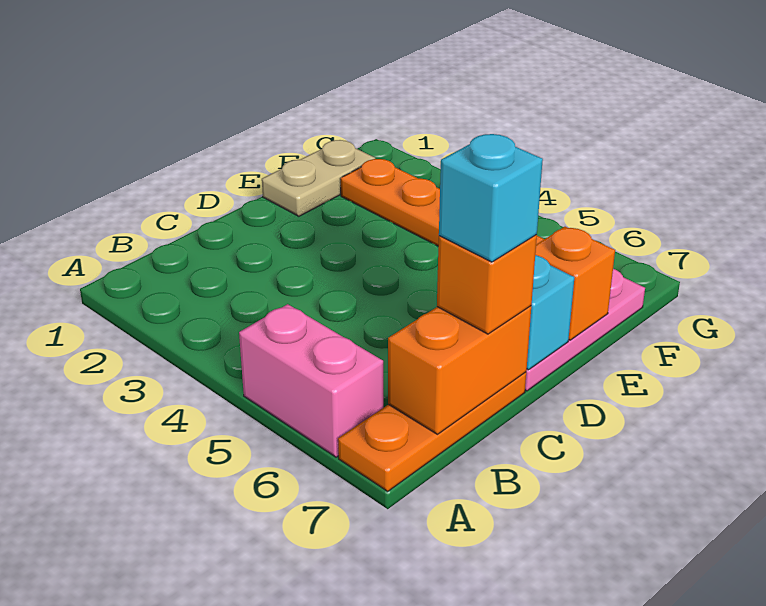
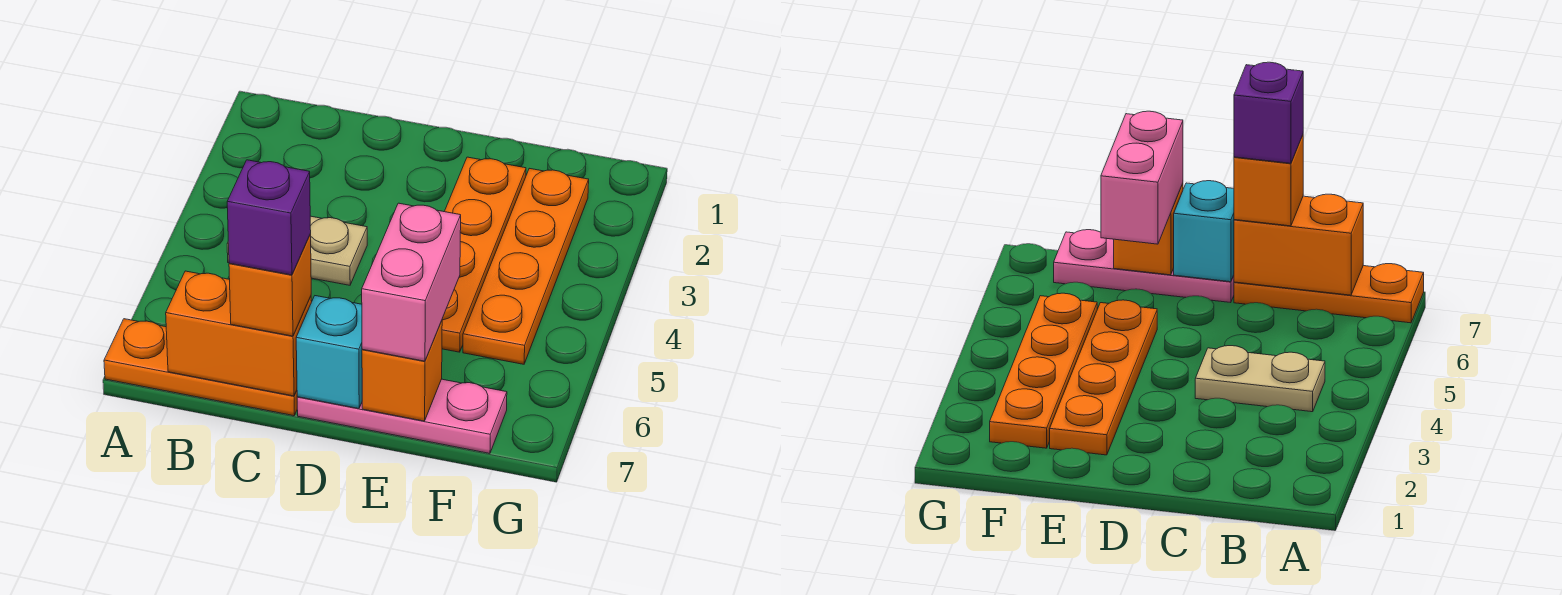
pink brick A5:A6 level 1 -> pink brick E6:E7 level 3
cyan brick C7 level 4 -> purple brick C7 level 4
tan plate E1:F1 level 1 -> tan plate B4:C4 level 1
none -> orange plate E2:E5 level 1

